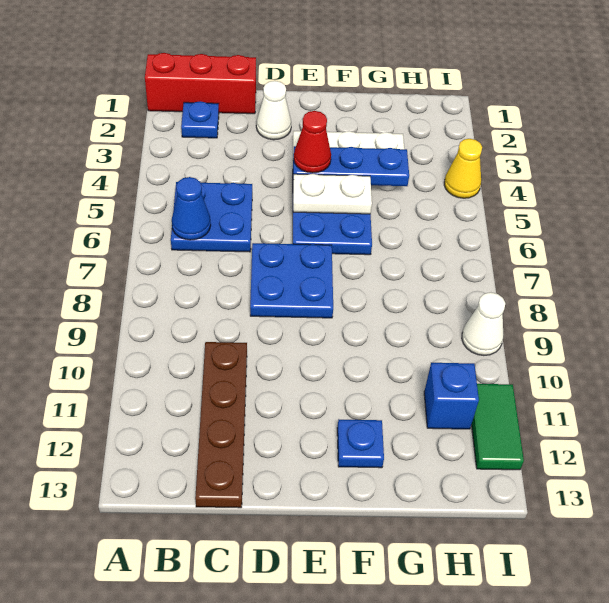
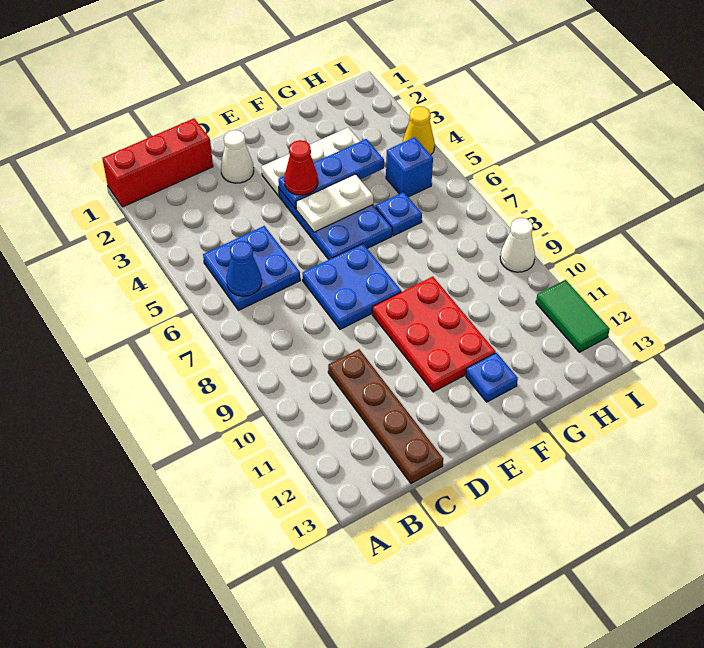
blue plate B2 level 1 -> blue plate G6 level 1
none -> red plate E9:F11 level 1
blue brick H11 level 1 -> blue brick H5 level 1

